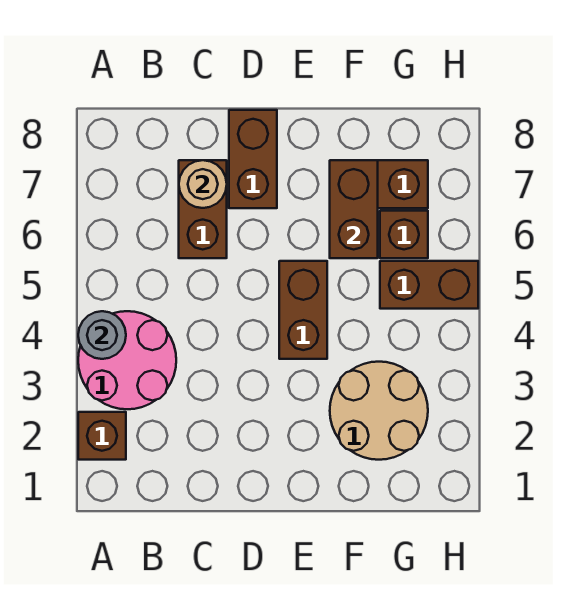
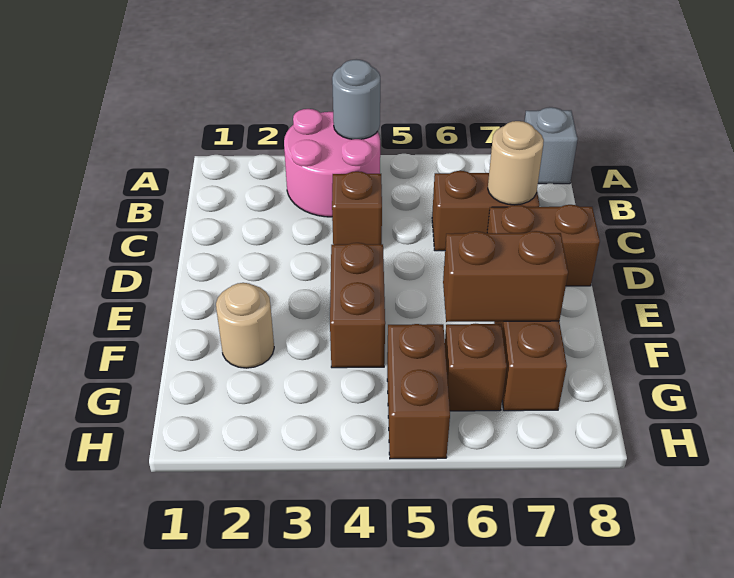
brown brick A2 level 1 -> brown brick C4 level 1
none -> grey brick A8 level 1
brown brick E4:E5 level 1 -> brown brick E4:F4 level 1
tan round brick F2:G3 level 1 -> tan round brick F2 level 1

